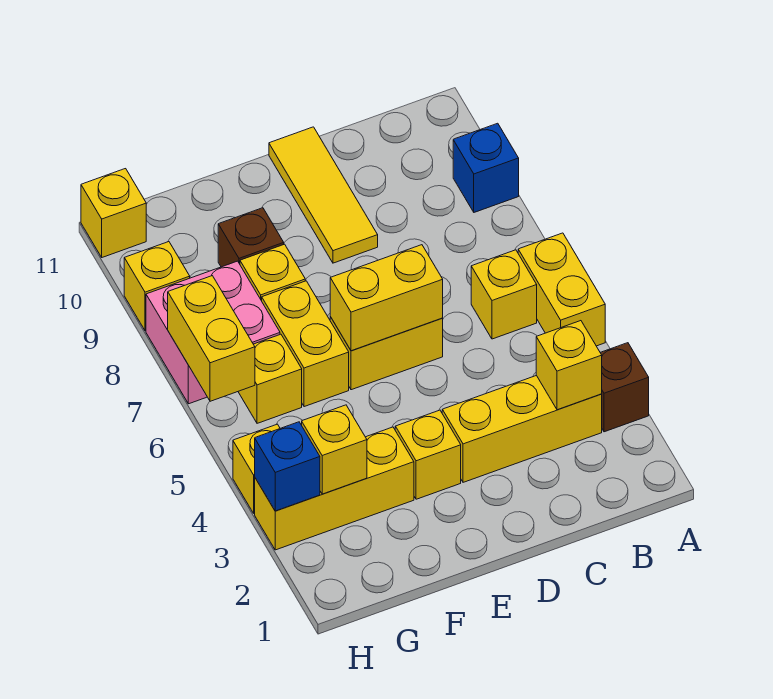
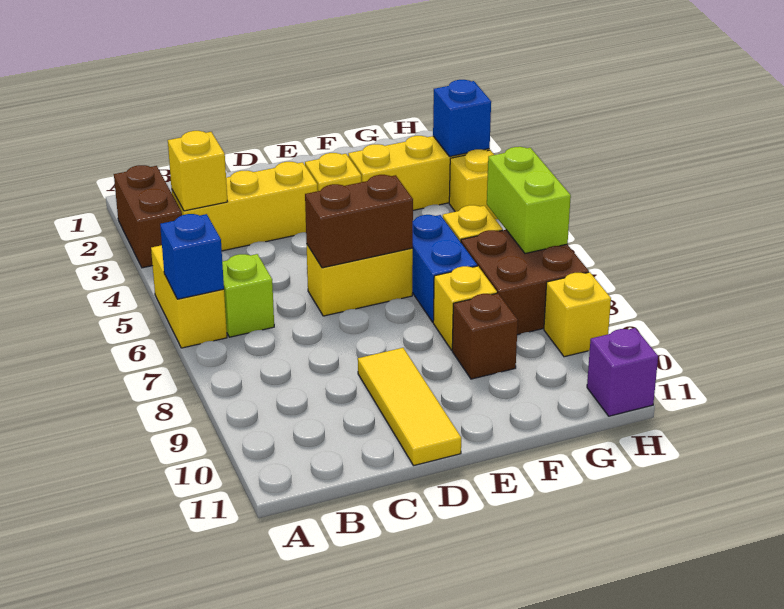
brown brick A3 level 1 -> brown brick A2:A3 level 1
blue brick A9 level 1 -> blue brick A6 level 2
yellow brick B6 level 1 -> lime brick B6 level 1
yellow brick D6:E6 level 2 -> brown brick D6:E6 level 2
yellow brick F6:F7 level 1 -> blue brick F6:F7 level 1
yellow brick G3 level 2 -> none
pink brick G7:H8 level 1 -> brown brick G7:H8 level 1
yellow brick H6:H7 level 2 -> lime brick H6:H7 level 2
yellow brick H11 level 1 -> purple brick H11 level 1

